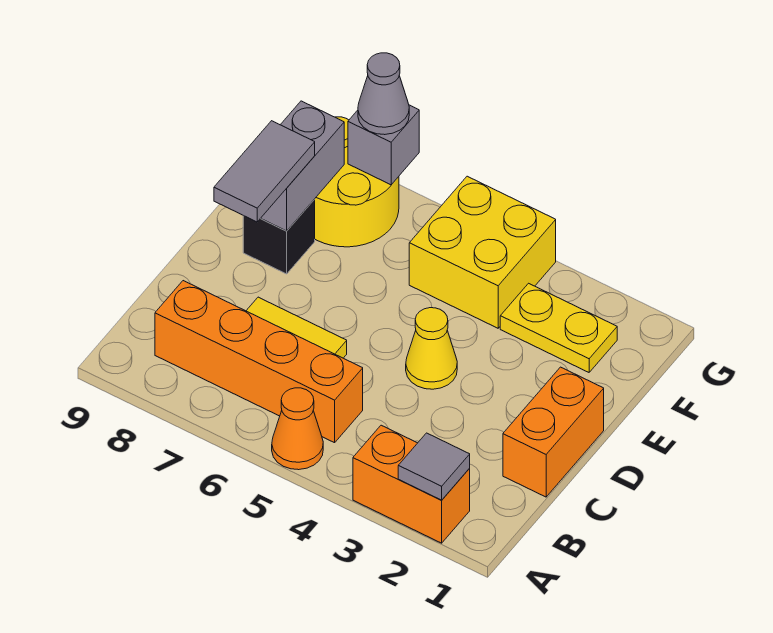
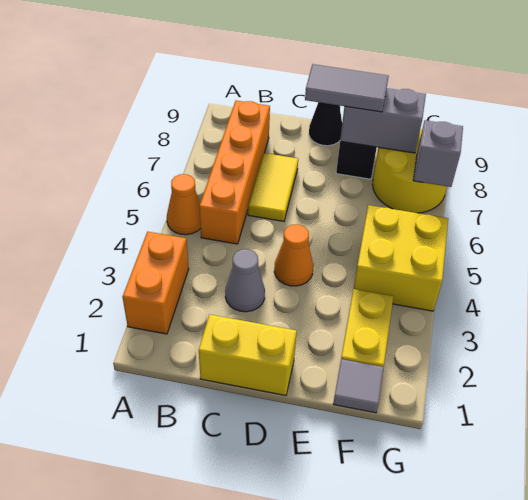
grey tile A2 level 2 -> grey tile F1 level 1
orange brick C1:D1 level 1 -> yellow brick C1:D1 level 1
yellow cone D4 level 1 -> orange cone D4 level 1
none -> black cone D9 level 1
grey cone G7 level 3 -> grey cone C3 level 1

